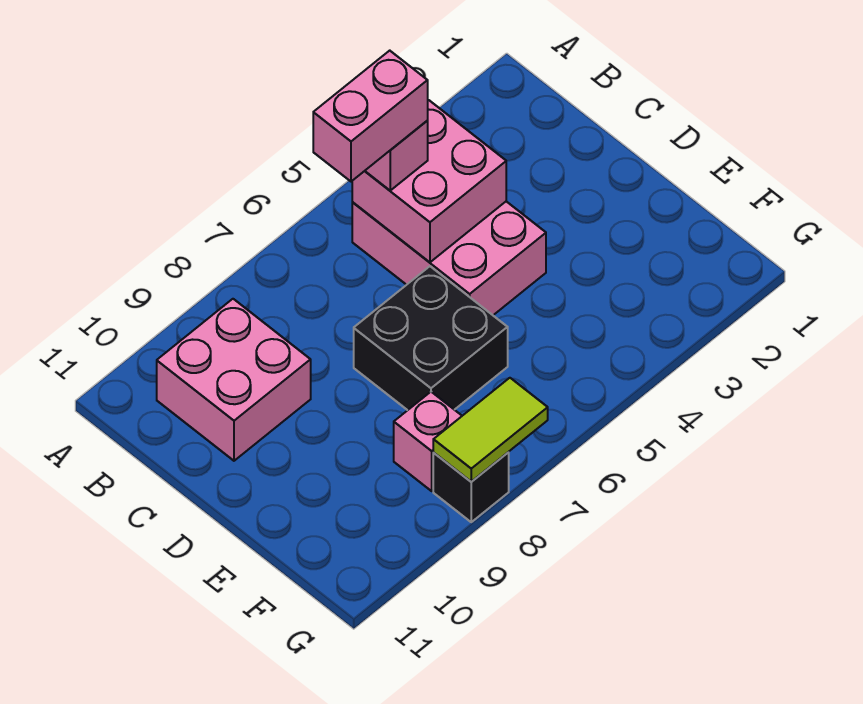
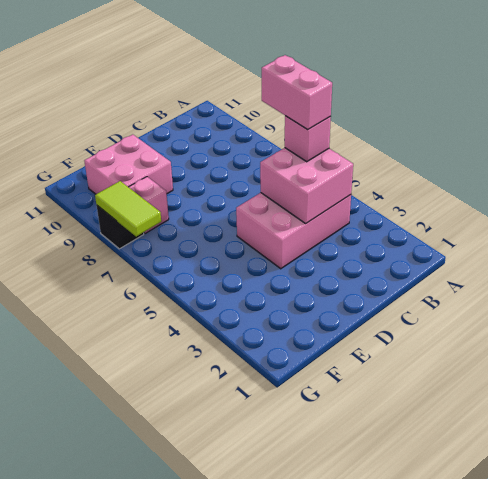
pink brick B9:C10 level 1 -> pink brick E9:F10 level 1
black brick D6:E7 level 1 -> none

